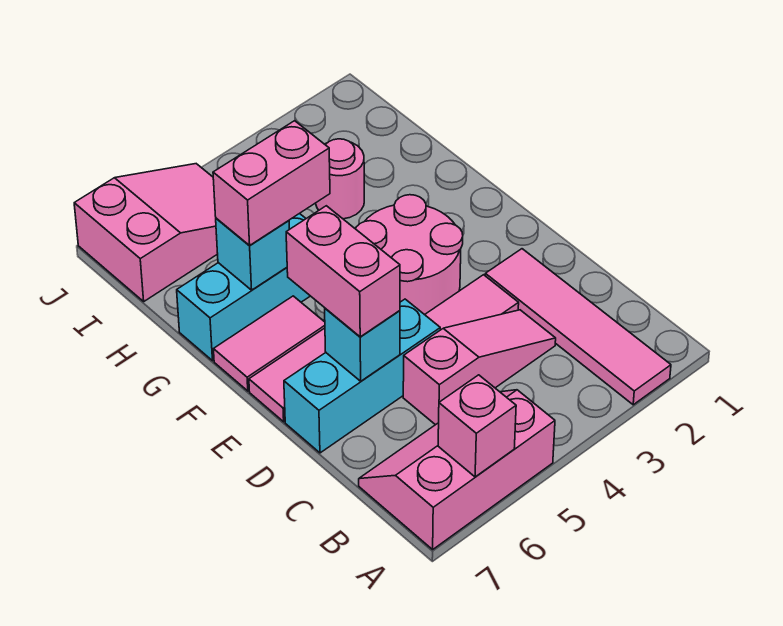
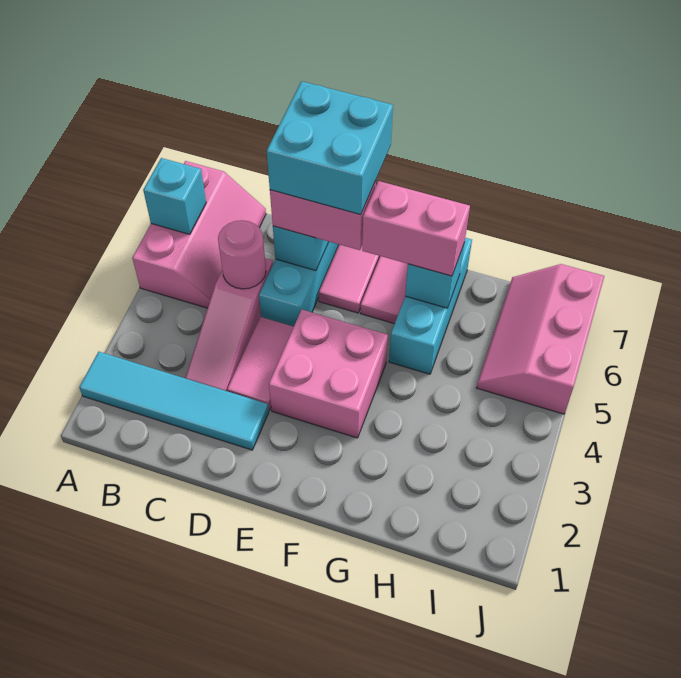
pink tile A2:D2 level 1 -> cyan tile A2:D2 level 1
pink brick A6 level 2 -> cyan brick A6 level 2
none -> cyan brick D6:E7 level 4
pink round brick E3:F4 level 1 -> pink brick E3:F4 level 1
pink brick G5:G6 level 3 -> pink brick F6:G6 level 3
pink round brick H3 level 1 -> pink round brick C5 level 2
pink slope I5:J7 level 1 top 7 -> pink slope I5:J7 level 1 top J

